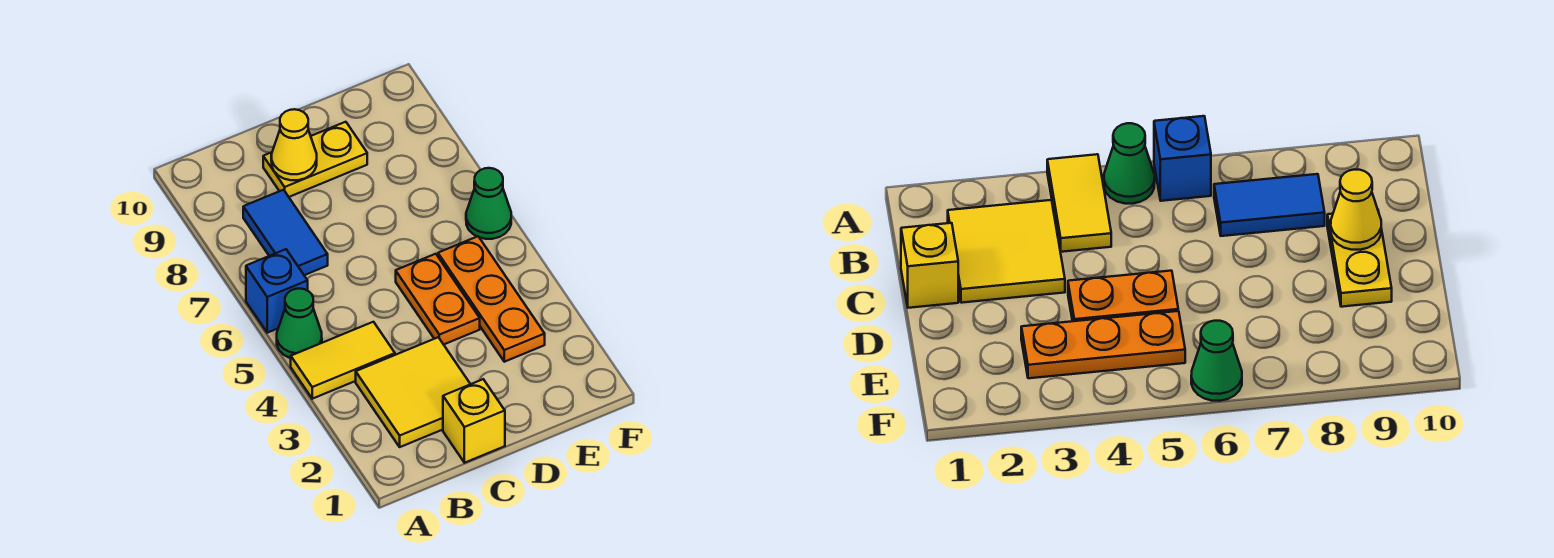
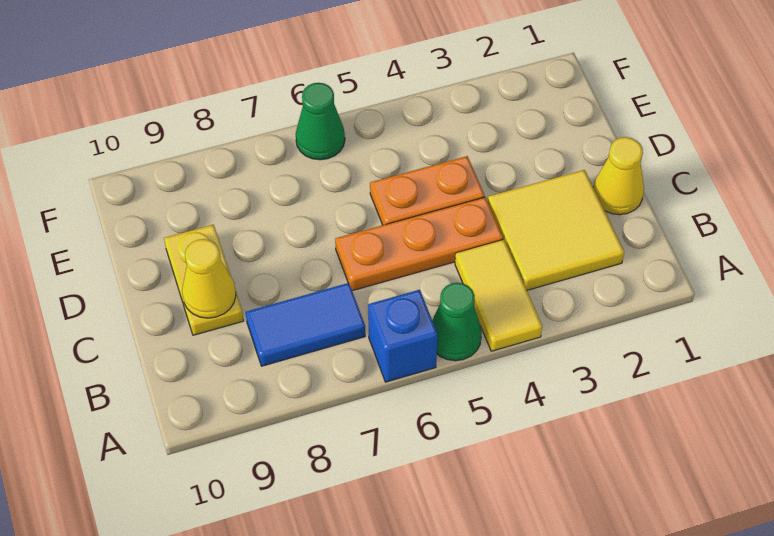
yellow brick C1 level 1 -> yellow cone C1 level 1
orange plate E3:E5 level 1 -> orange plate C4:C6 level 1

